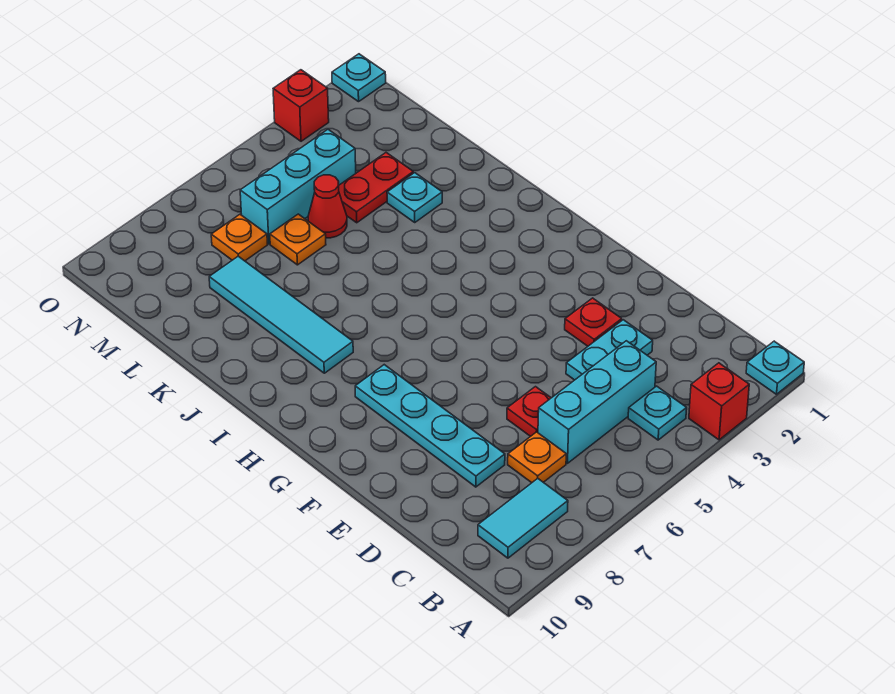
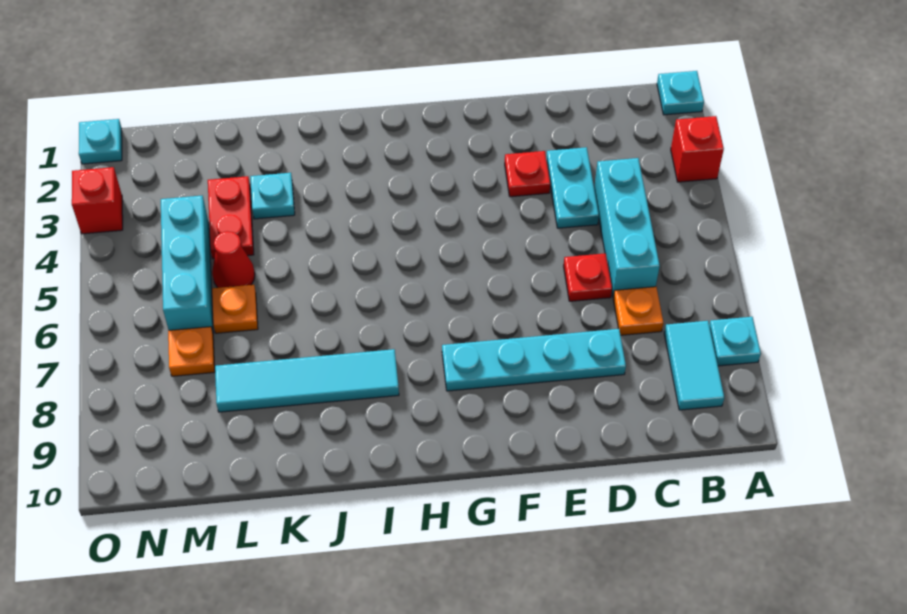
cyan plate B4 level 1 -> cyan plate A8 level 1

